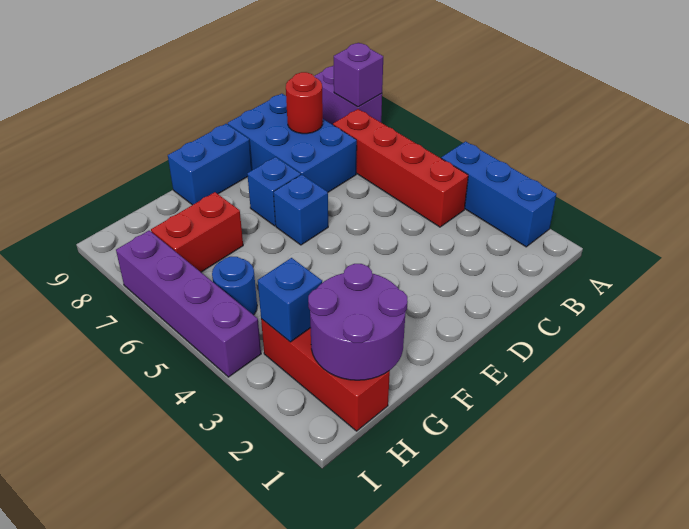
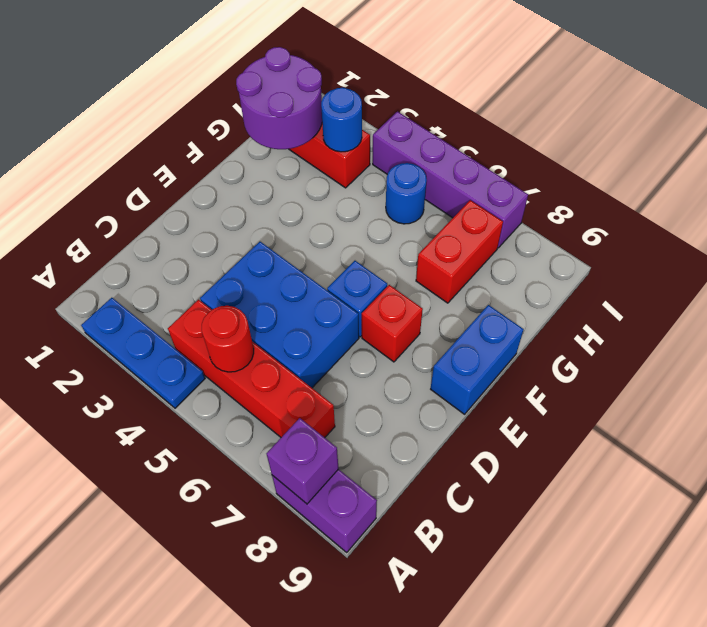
blue brick A2:A4 level 1 -> blue plate A2:A4 level 1
blue brick C7:D9 level 1 -> blue brick C4:D6 level 1
red round brick C8 level 2 -> red round brick B5 level 2
blue brick E7 level 1 -> red brick E7 level 1
blue brick H3 level 2 -> blue round brick H3 level 2

